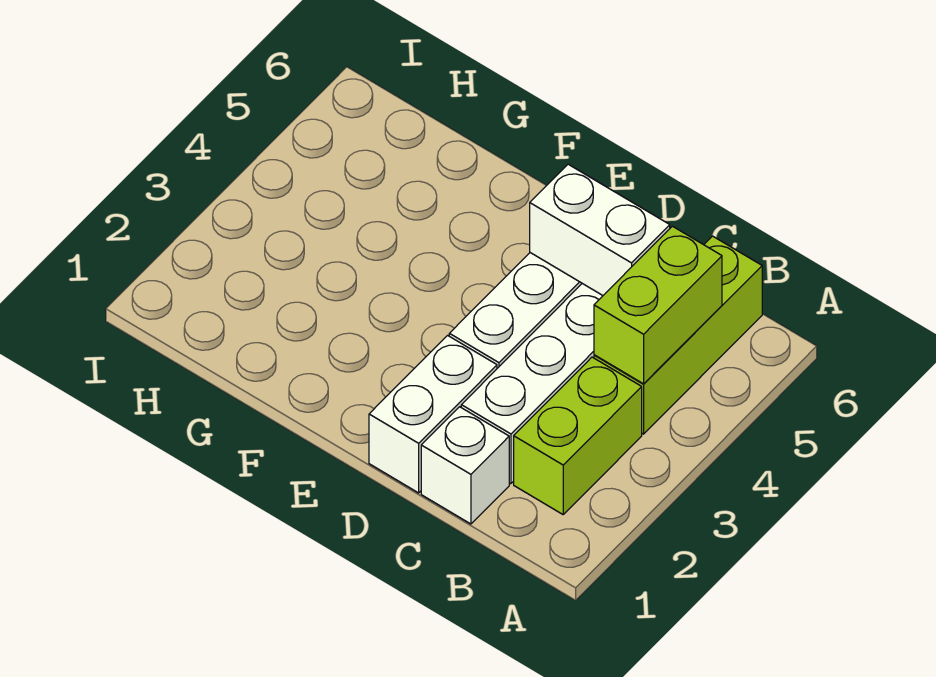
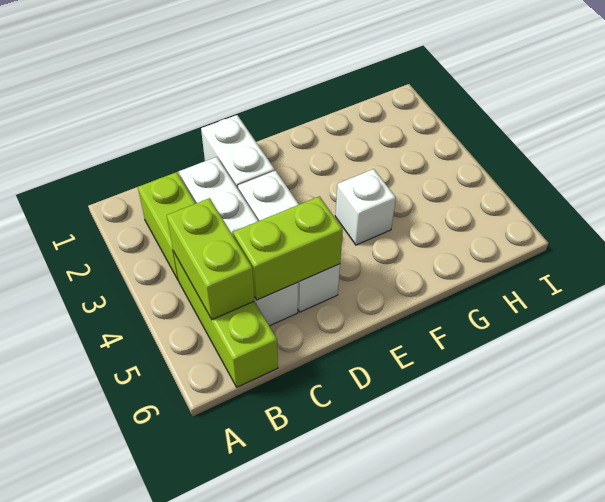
white brick C1 level 1 -> white brick F4 level 1
white brick C5:D5 level 2 -> lime brick C5:D5 level 2

